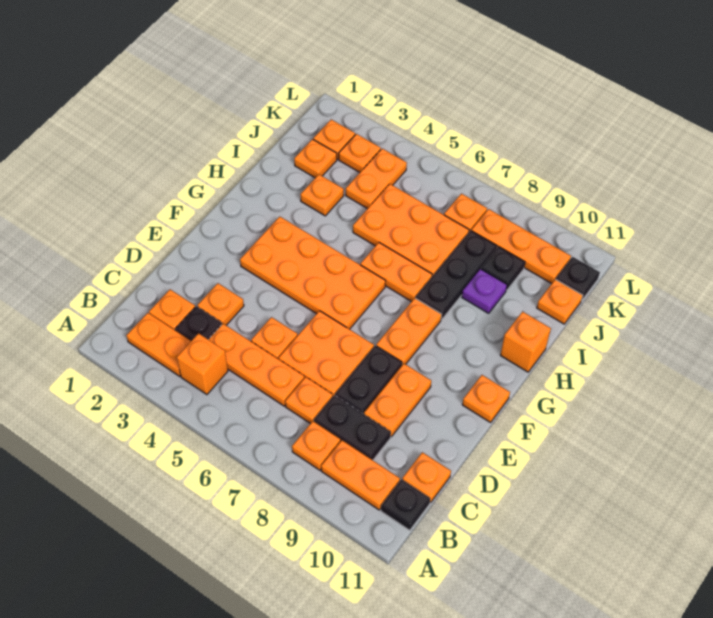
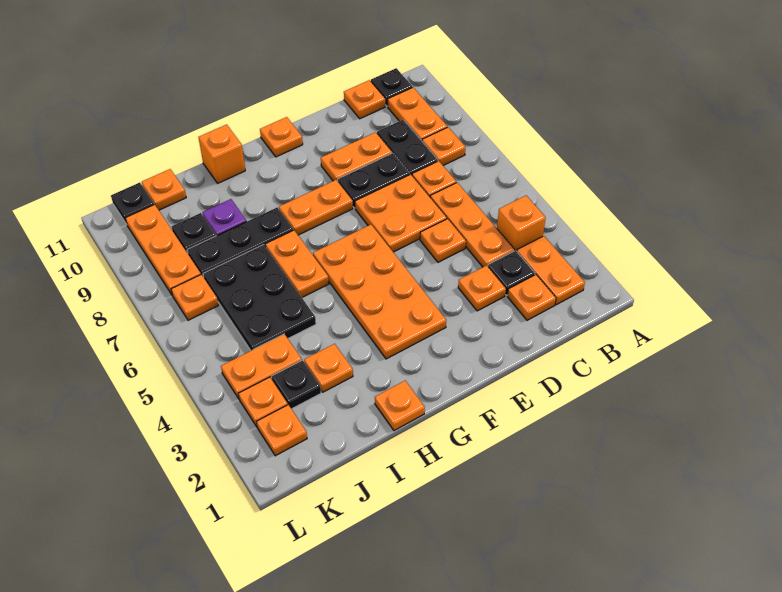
orange plate I5:J7 level 1 -> black plate I5:J7 level 1
orange plate J2 level 1 -> orange plate H1 level 1
none -> black plate J3 level 1

